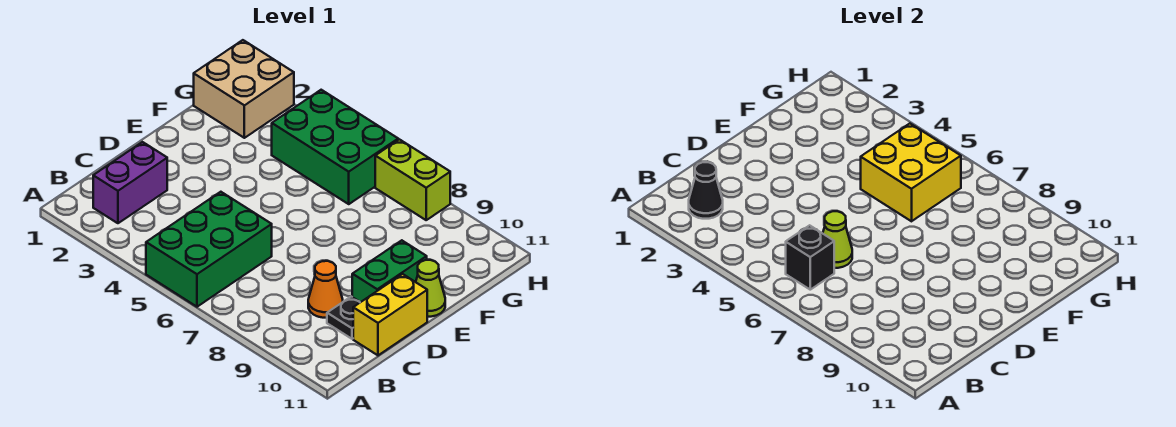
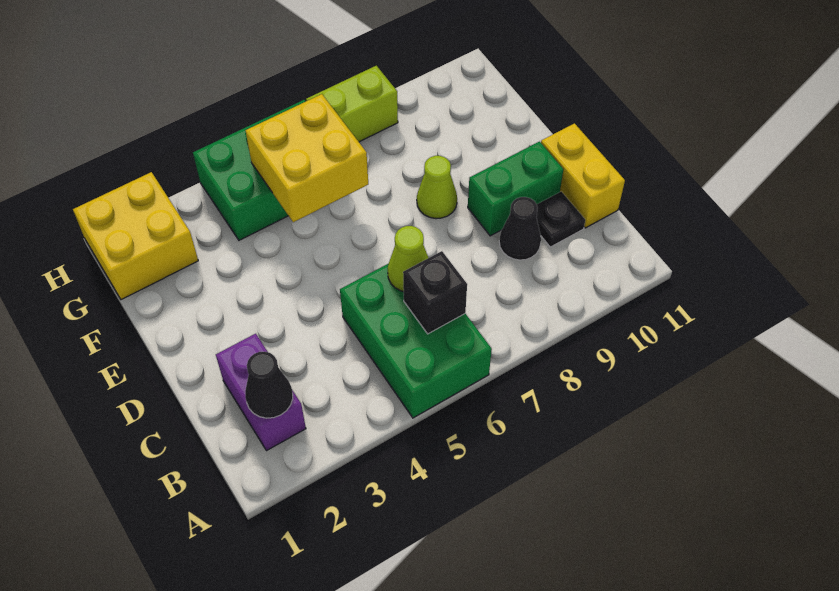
orange cone C9 level 1 -> black cone C9 level 1
green brick D10:E10 level 1 -> green brick D9:D10 level 1
lime cone E11 level 1 -> lime cone E8 level 1
tan brick G1:H2 level 1 -> yellow brick G1:H2 level 1

